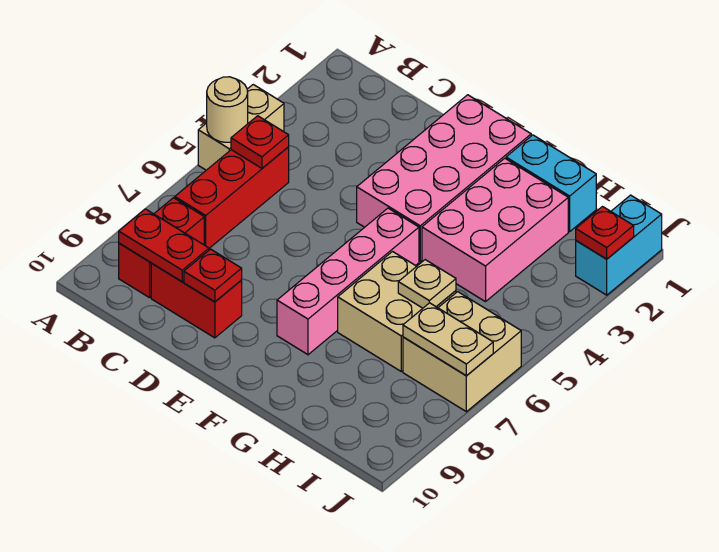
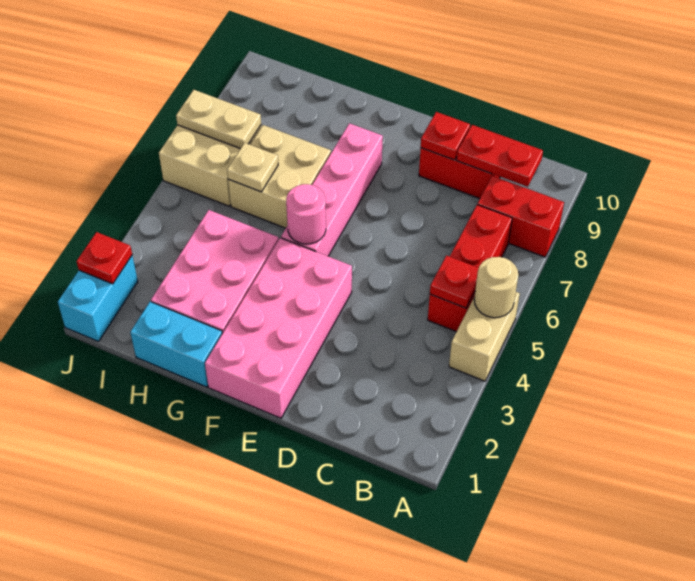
red brick B8:B9 level 1 -> red brick A8:B8 level 1
none -> pink round brick F5 level 2

